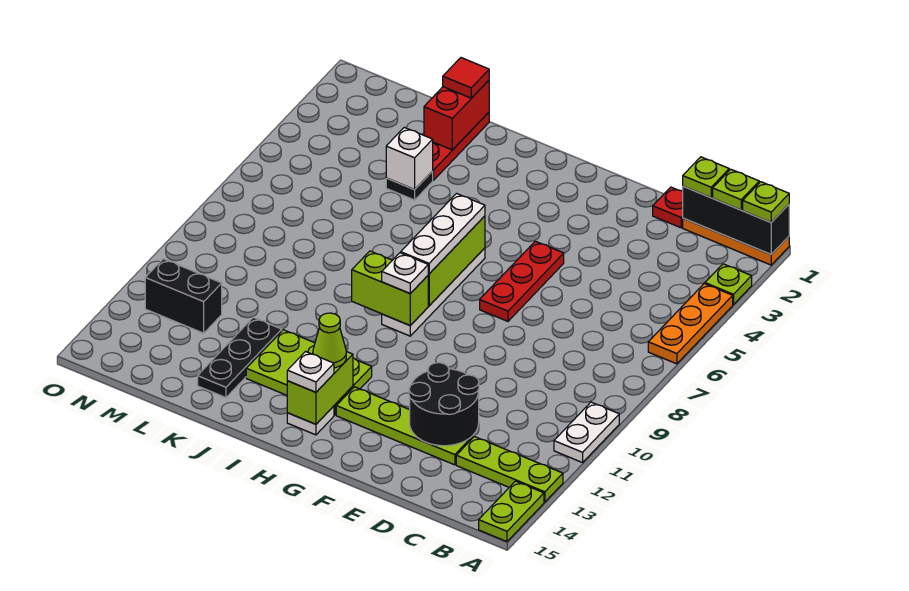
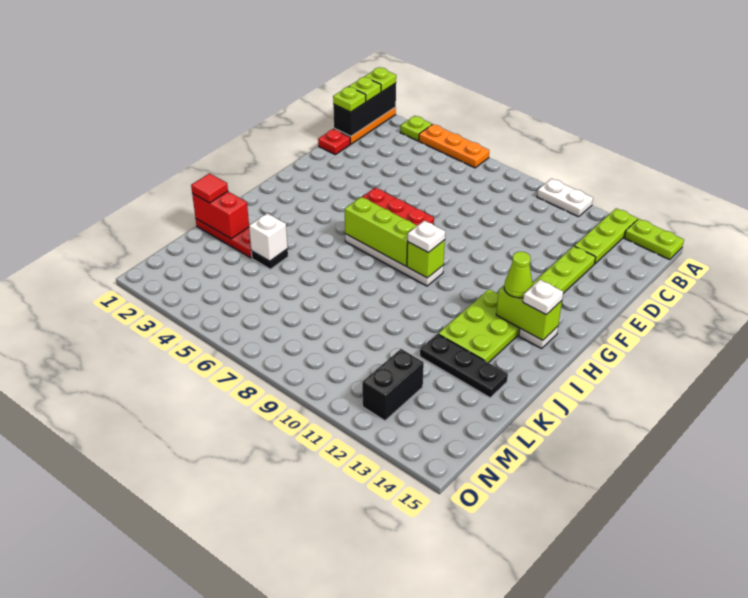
black round brick D12:E13 level 2 -> none
white plate H6:H8 level 3 -> none
lime brick H9:I9 level 2 -> lime brick H9 level 2

